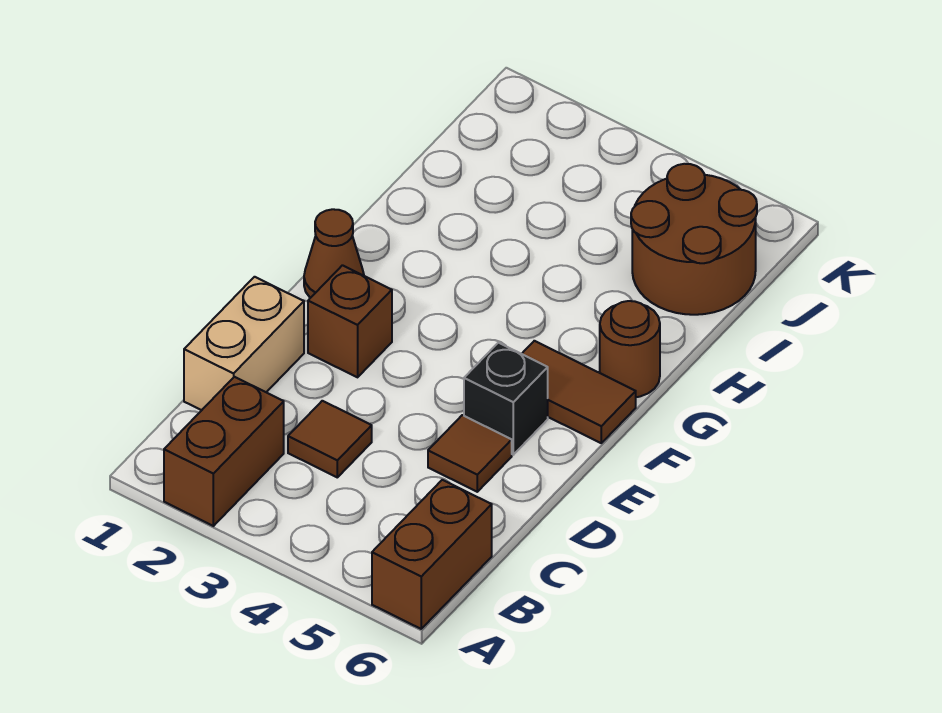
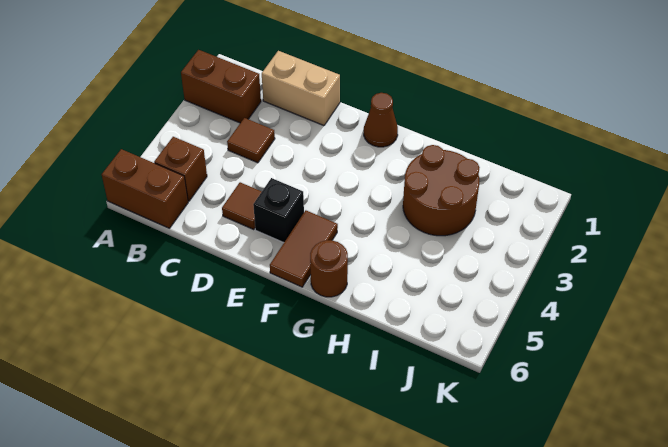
brown brick E2 level 1 -> brown brick B5 level 1
brown round brick I5:J6 level 1 -> brown round brick H2:I3 level 1

